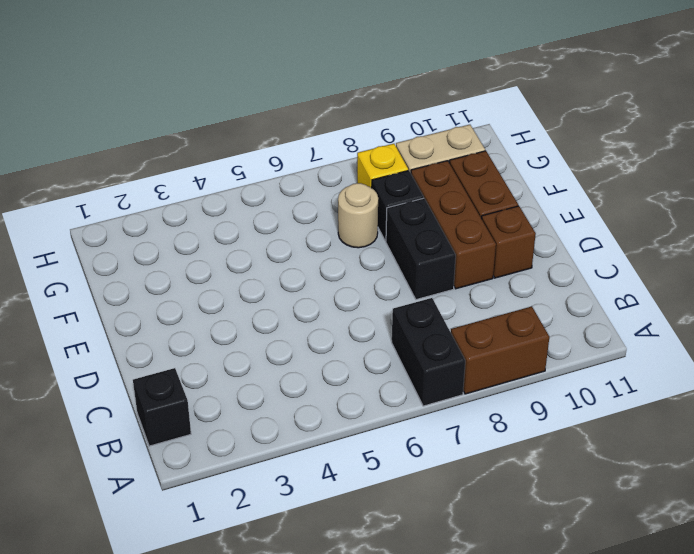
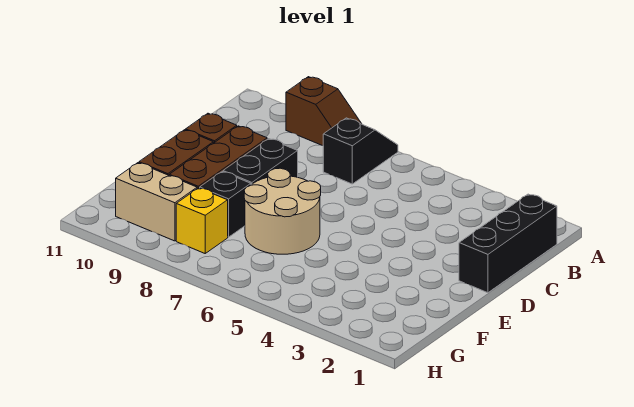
black brick A7:B7 level 1 -> black slope A7:B7 level 1 top B
brown brick A8:A9 level 1 -> brown slope A8:A9 level 1 top 9
black brick B1 level 1 -> black brick B1:D1 level 1
tan round brick F7 level 1 -> tan round brick E6:F7 level 1

